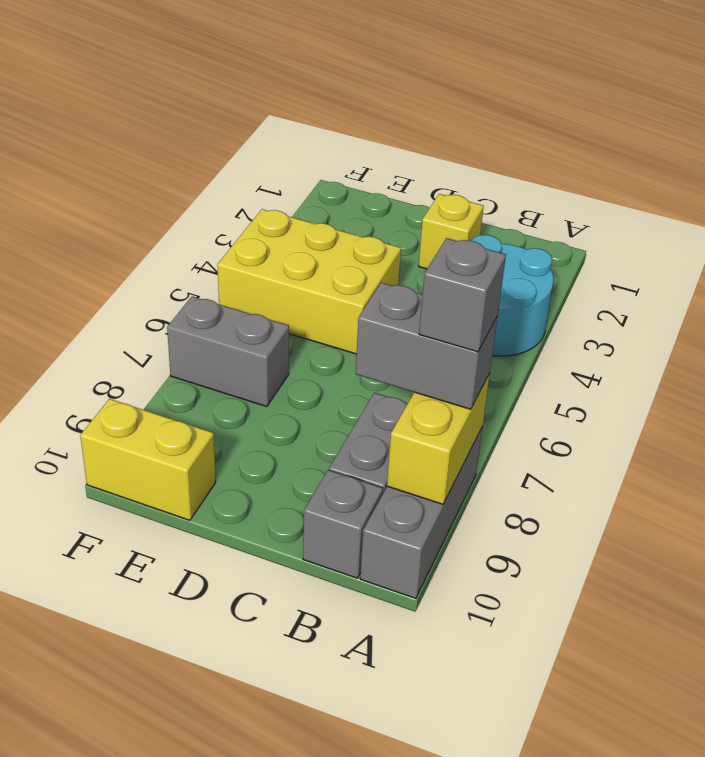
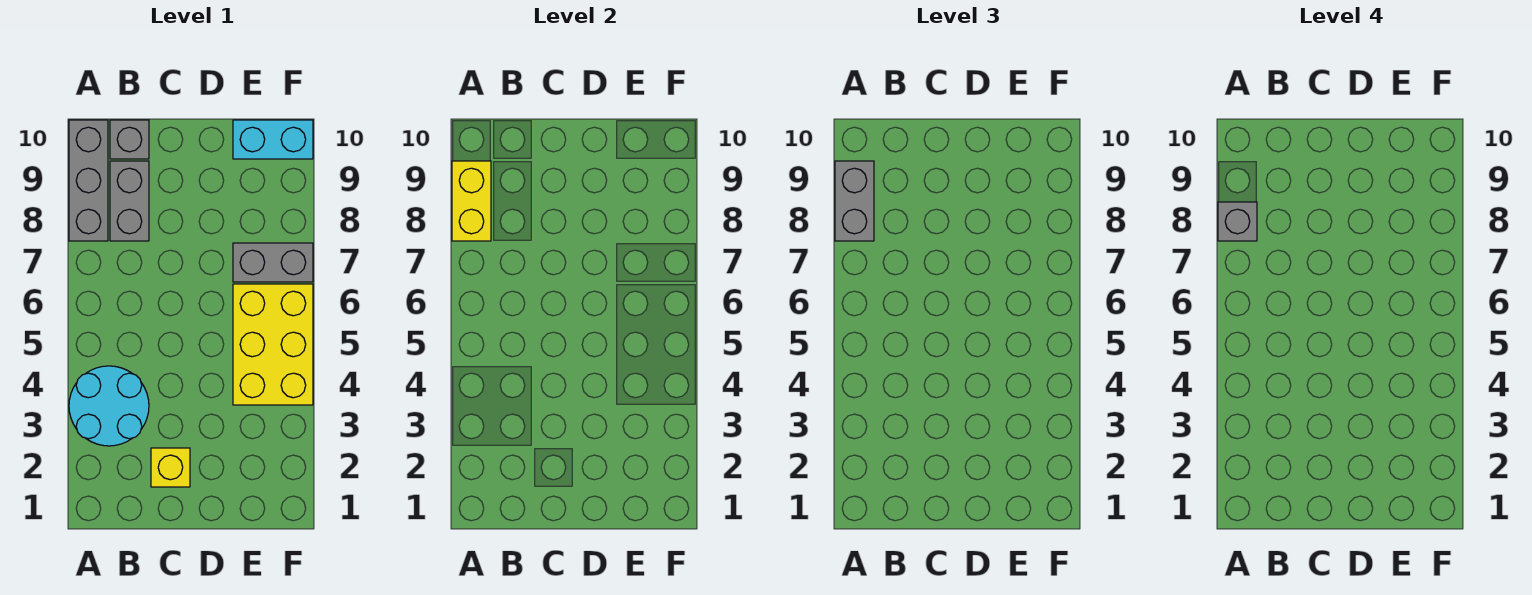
grey brick A8:B8 level 3 -> grey brick A8:A9 level 3
yellow brick D4:F5 level 1 -> yellow brick E4:F6 level 1
yellow brick E10:F10 level 1 -> cyan brick E10:F10 level 1

